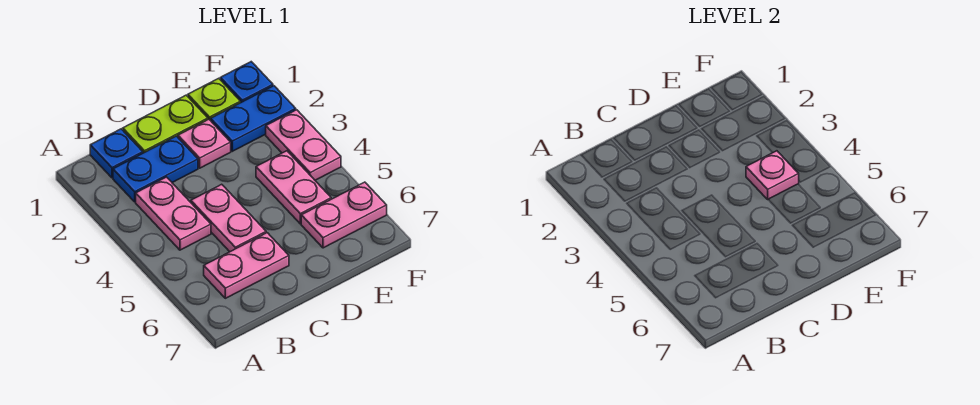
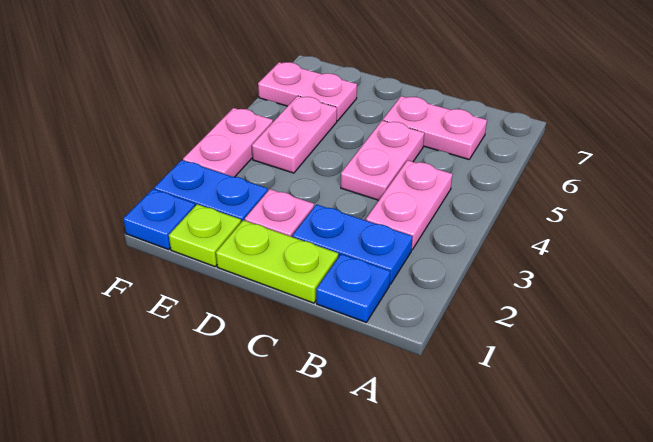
pink plate E4 level 2 -> none

